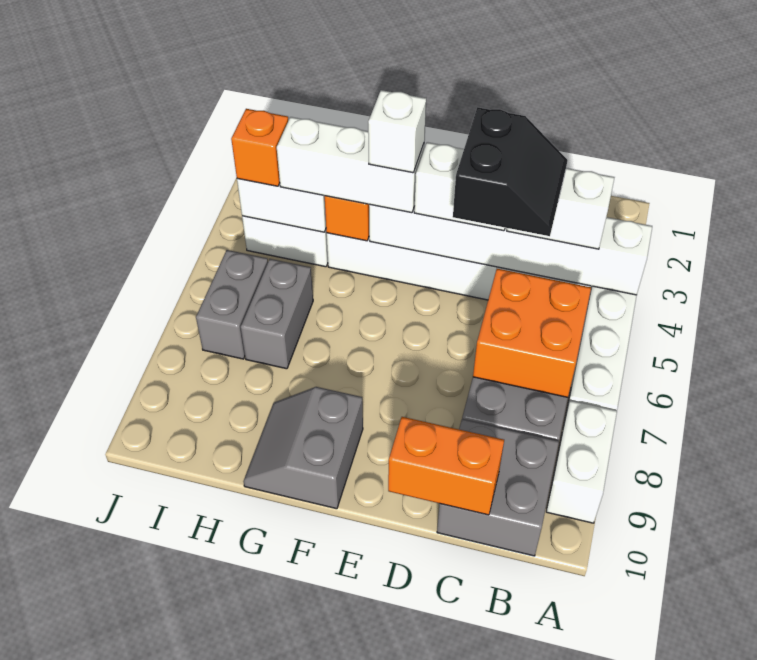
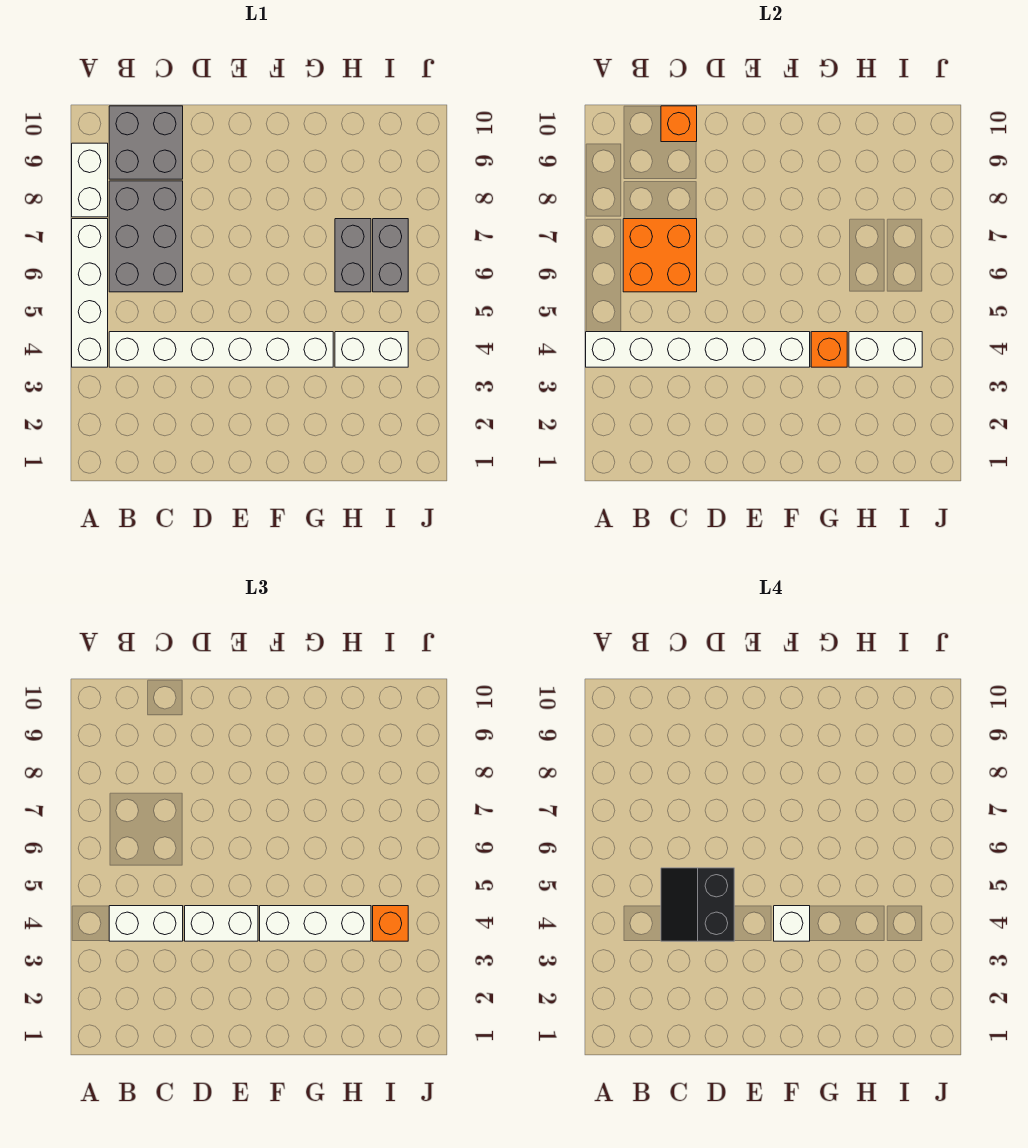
orange brick C10:D10 level 2 -> orange brick C10 level 2
grey slope F9:G10 level 1 top F -> none

